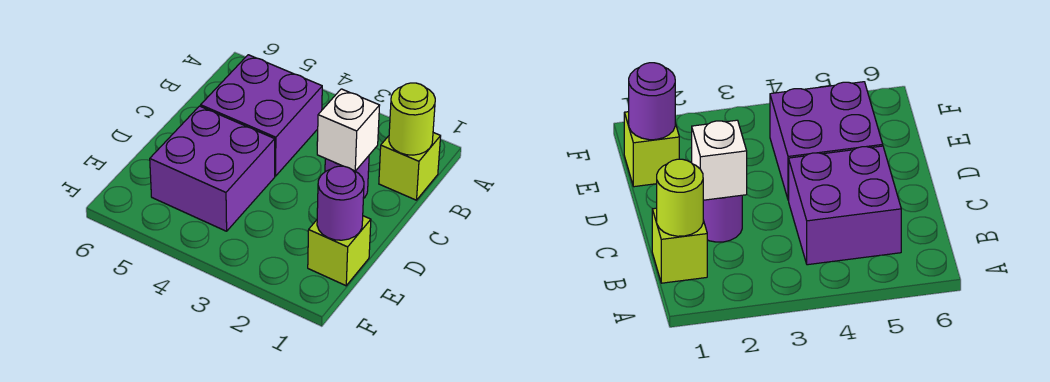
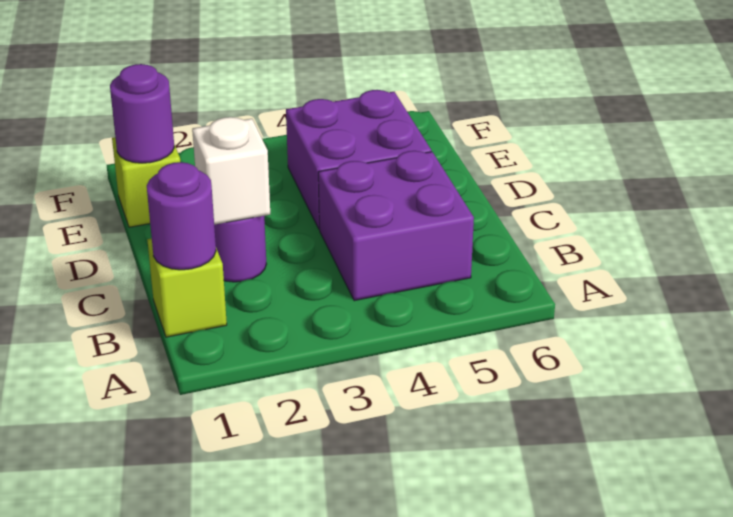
lime round brick B1 level 2 -> purple round brick B1 level 2

